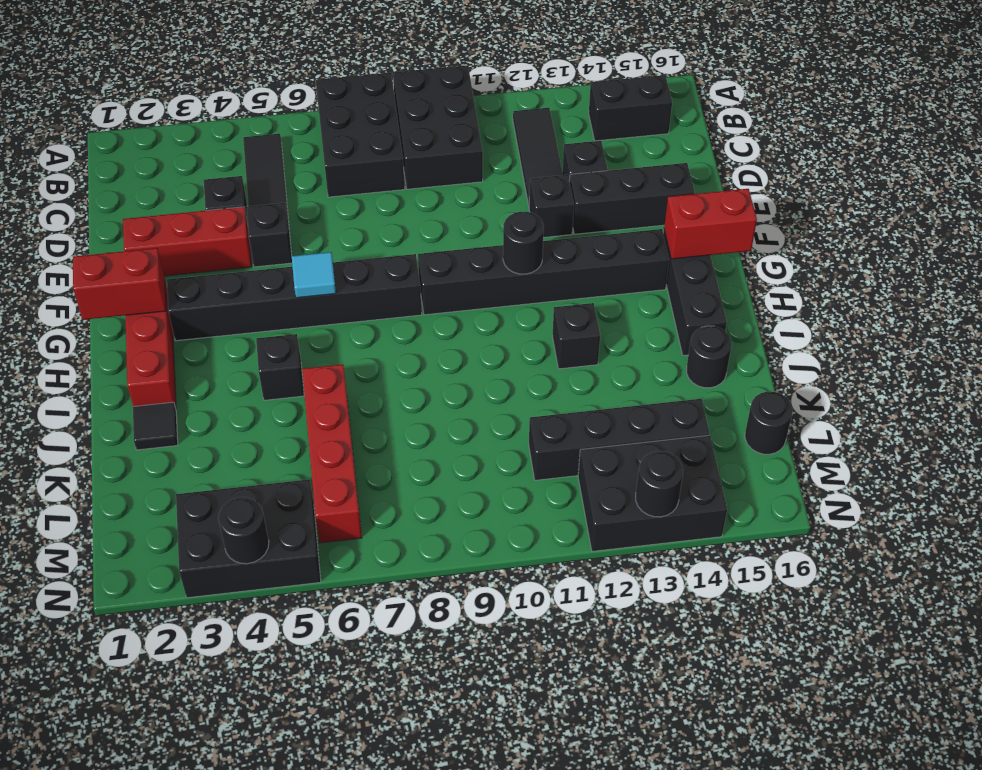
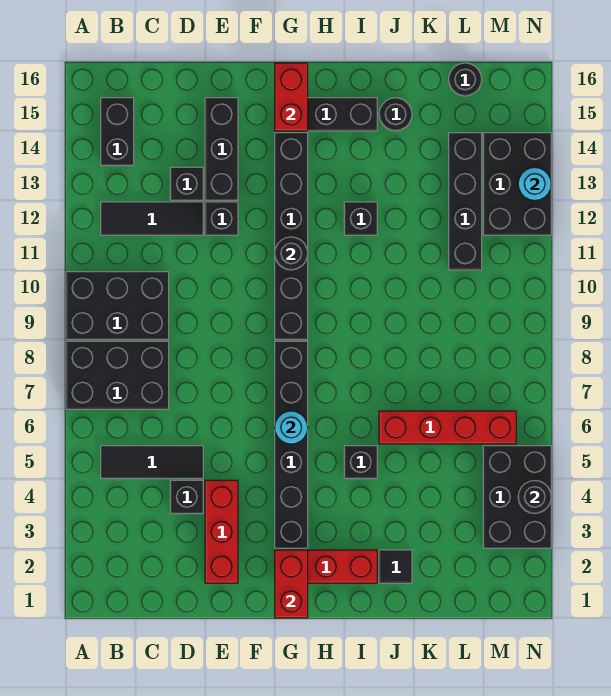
black brick E5 level 1 -> none
cyan tile G6 level 2 -> cyan round brick G6 level 2
black round brick N13 level 2 -> cyan round brick N13 level 2

